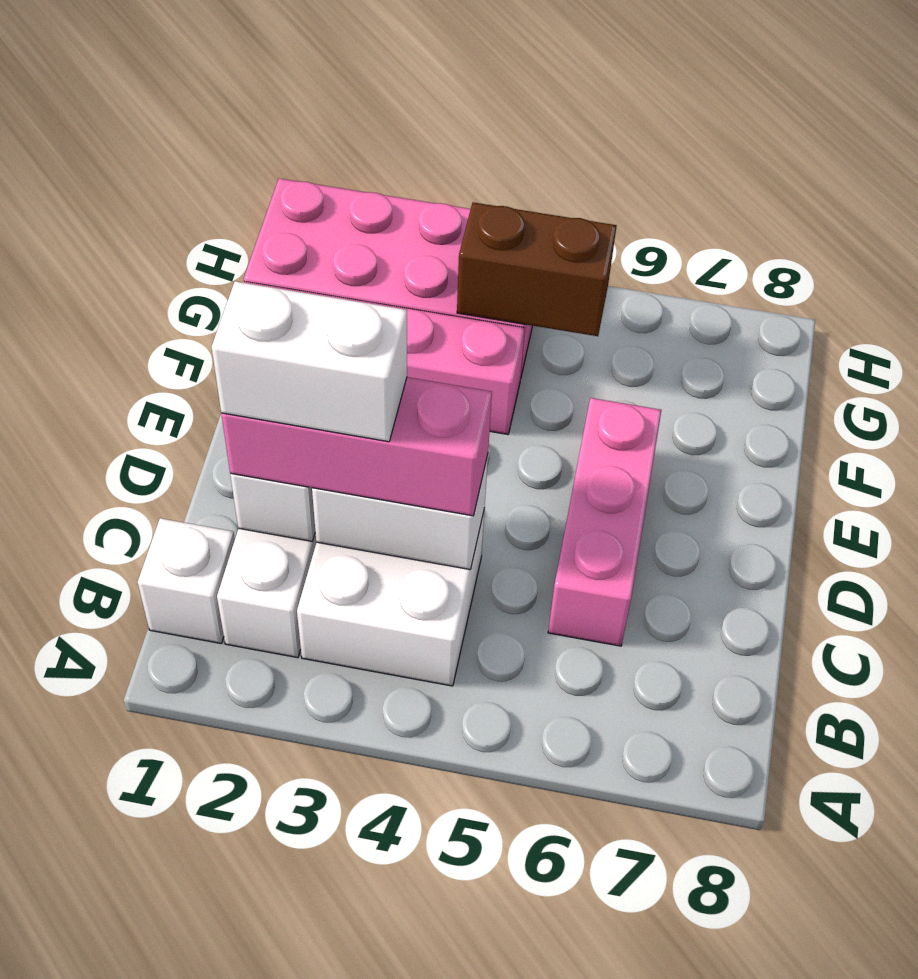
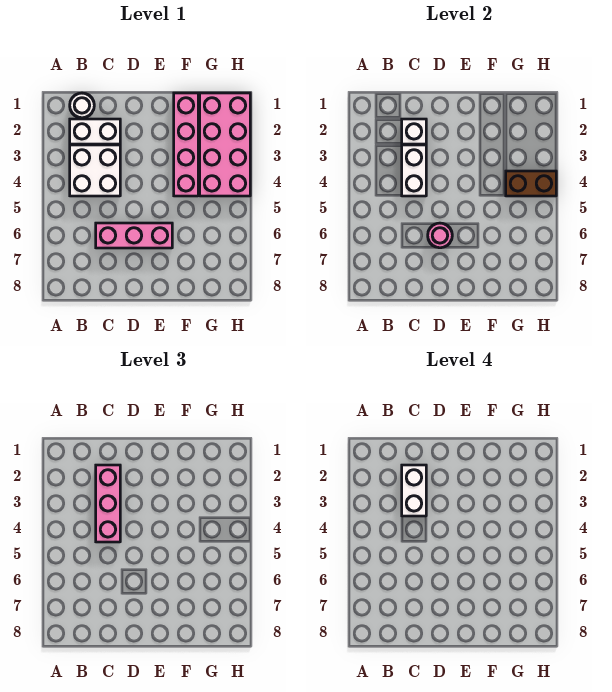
white brick B1 level 1 -> white round brick B1 level 1
none -> pink round brick D6 level 2
brown brick G4:G5 level 2 -> brown brick G4:H4 level 2

